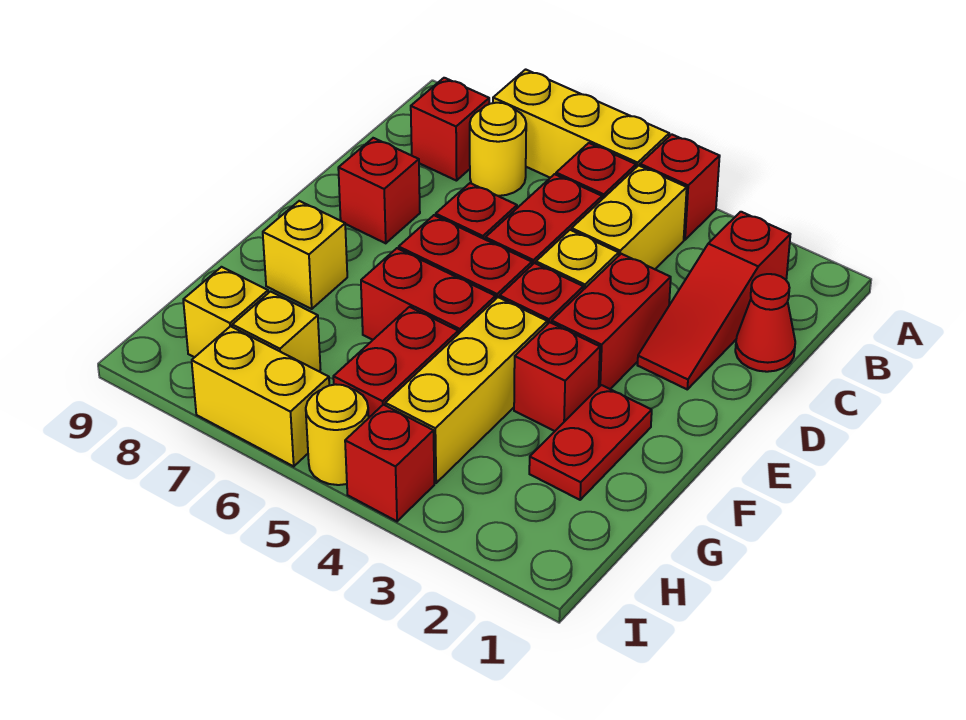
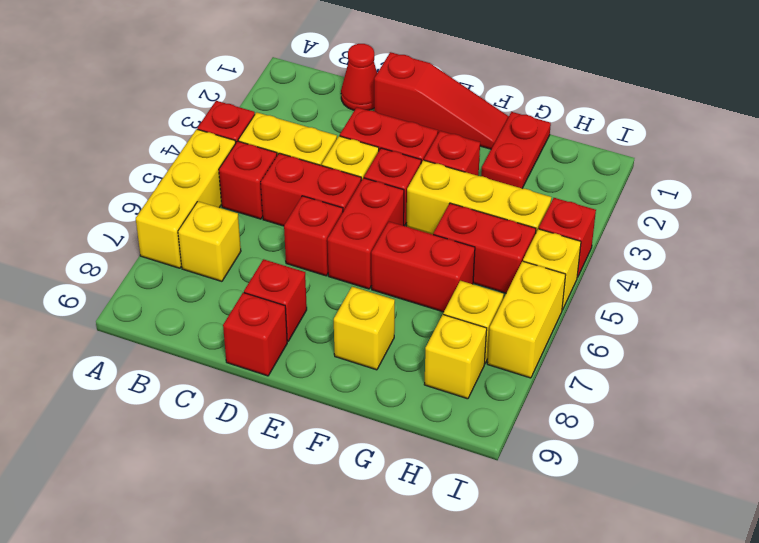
red slope B2:D2 level 1 top B -> red slope D1:F1 level 1 top D
yellow round brick B7 level 1 -> yellow brick B7 level 1
red brick B8 level 1 -> red brick D9 level 1
red plate F2:G2 level 1 -> red plate G1:G2 level 1
red brick F5:F6 level 1 -> red brick F6:G6 level 1
yellow round brick I5 level 1 -> yellow brick I5 level 1

